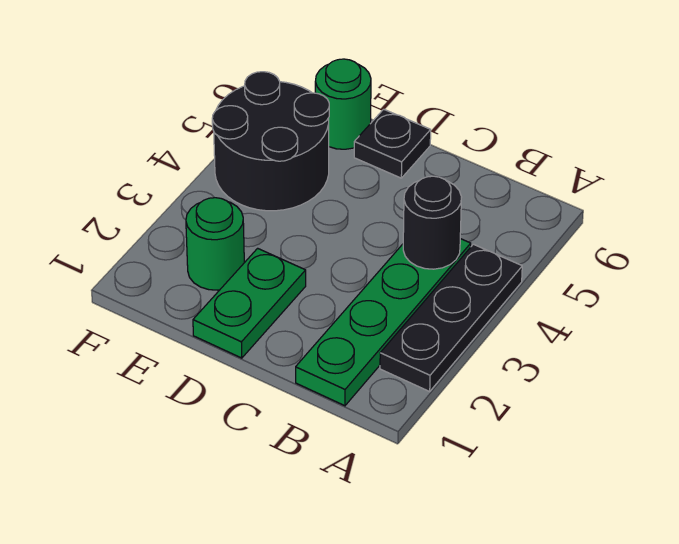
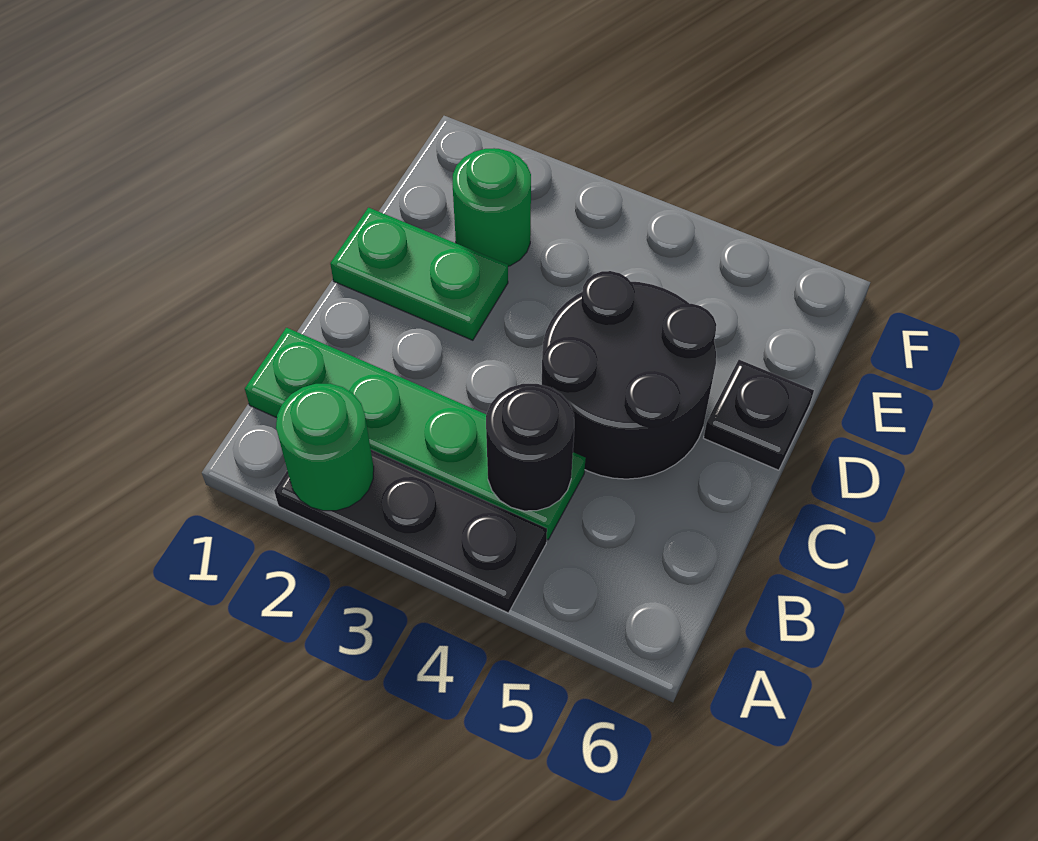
black round brick E4:F5 level 1 -> black round brick C4:D5 level 1
green round brick E6 level 1 -> green round brick A2 level 2

